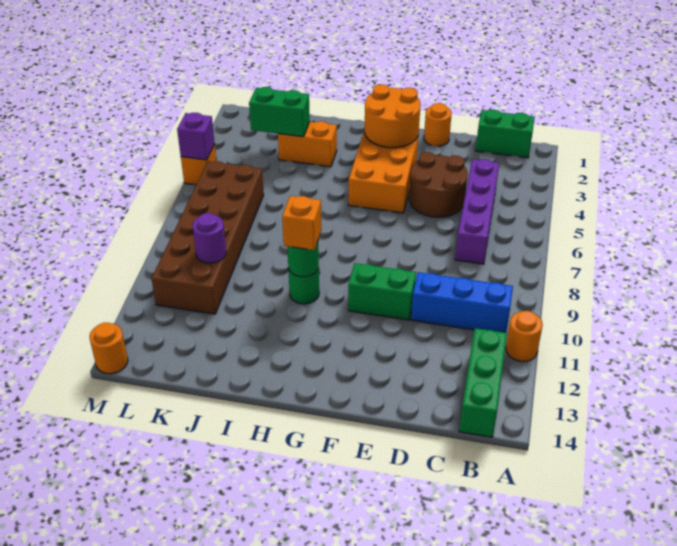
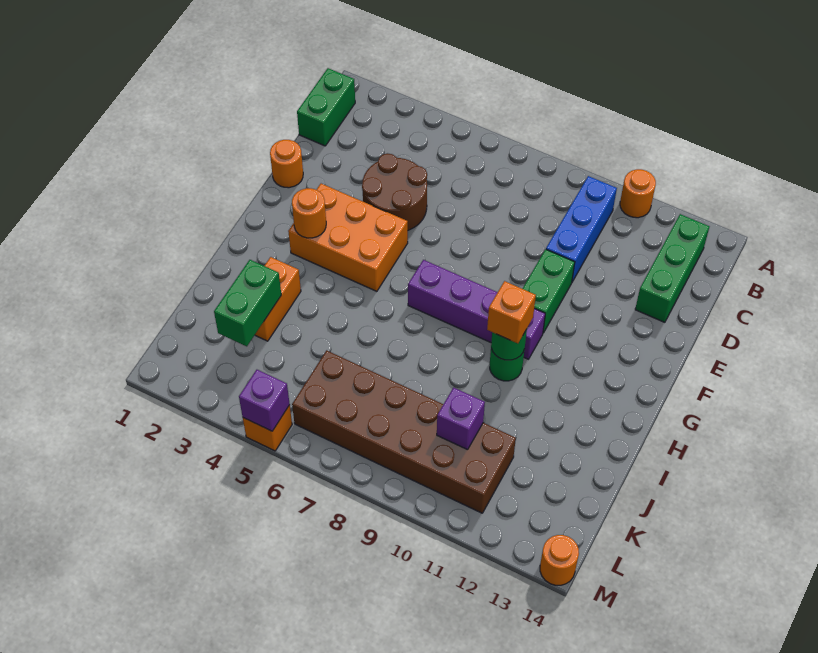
green brick B12:B14 level 1 -> green brick B13:D13 level 1
purple brick C4:C7 level 1 -> purple brick G7:G10 level 1
orange round brick F2:G3 level 2 -> orange round brick G3 level 2
purple round brick K10 level 2 -> purple brick K10 level 2

